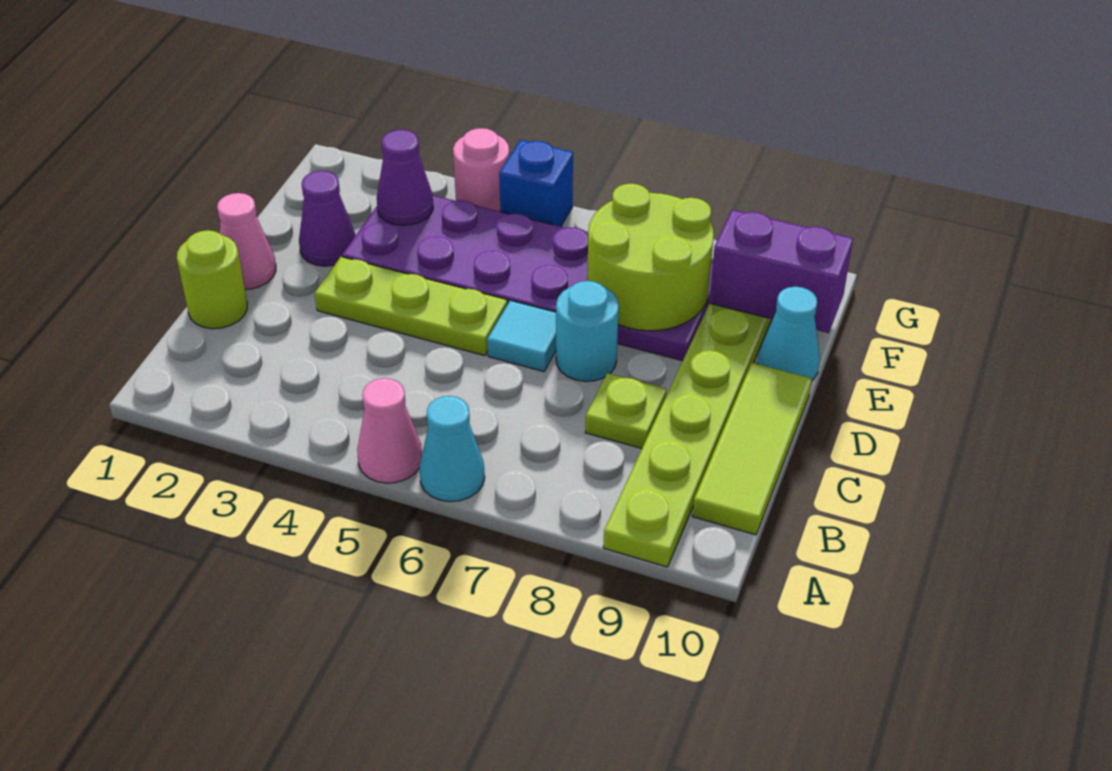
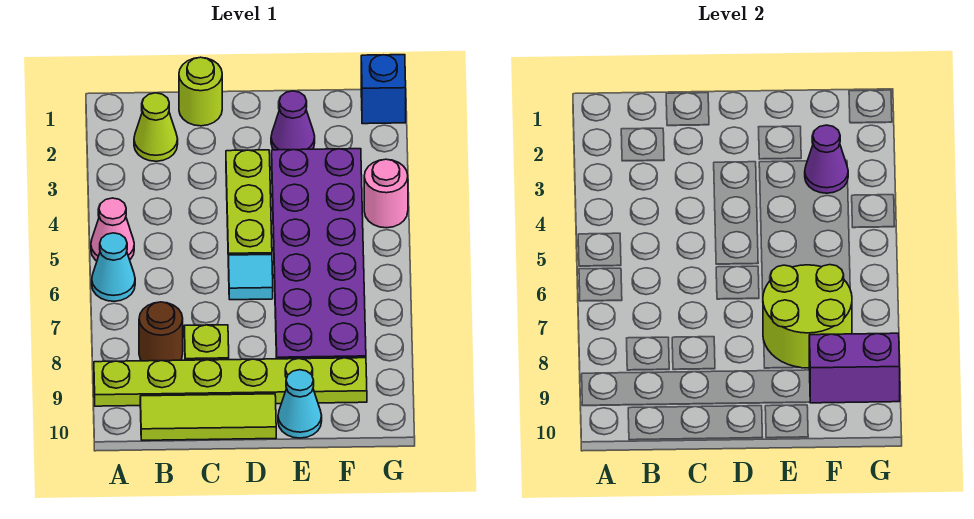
none -> lime cone B2 level 1
none -> brown round brick B8 level 1
pink cone D1 level 1 -> none
cyan round brick D7 level 1 -> none
purple brick F9:F10 level 2 -> purple brick F9:G9 level 2
blue brick G5 level 1 -> blue brick G1 level 1

